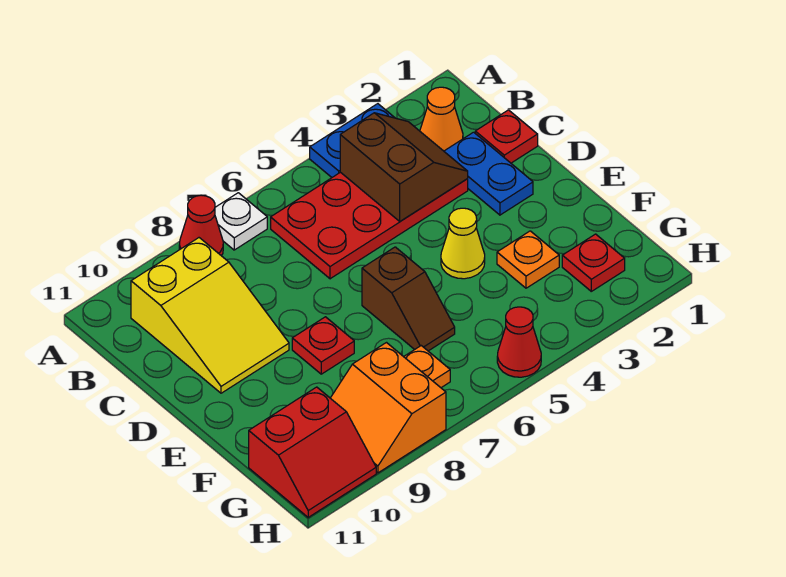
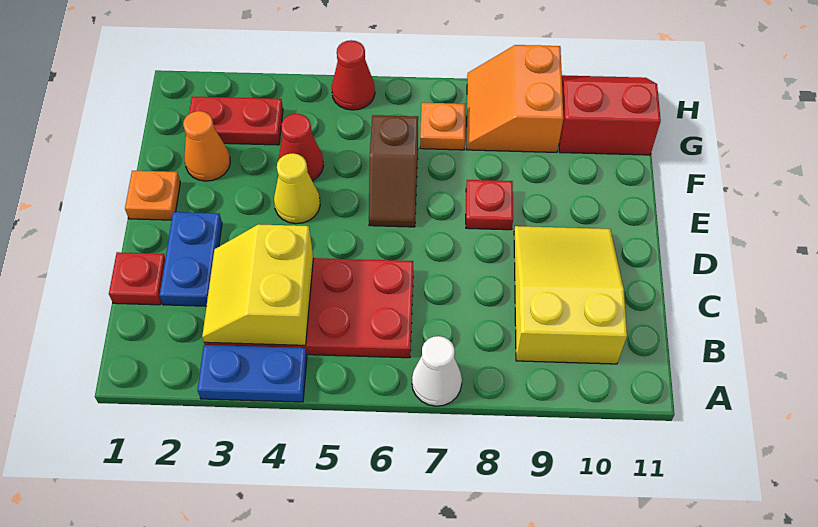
white plate A7 level 1 -> white cone A7 level 1
red cone A8 level 1 -> red cone F4 level 1
orange cone B2 level 1 -> orange cone F2 level 1
brown slope B3:C4 level 2 top 4 -> yellow slope B3:C4 level 2 top 4
brown slope E6:F6 level 1 top E -> brown slope E6:F6 level 1 top F
orange plate F3 level 1 -> orange plate E1 level 1
red plate G2 level 1 -> red plate G2:G3 level 1
orange slope G8:H9 level 1 top 8 -> orange slope G8:H9 level 1 top 9

